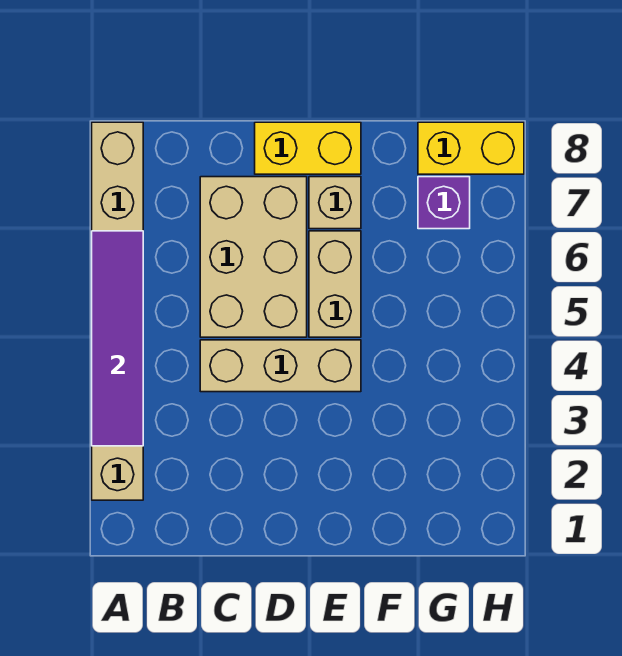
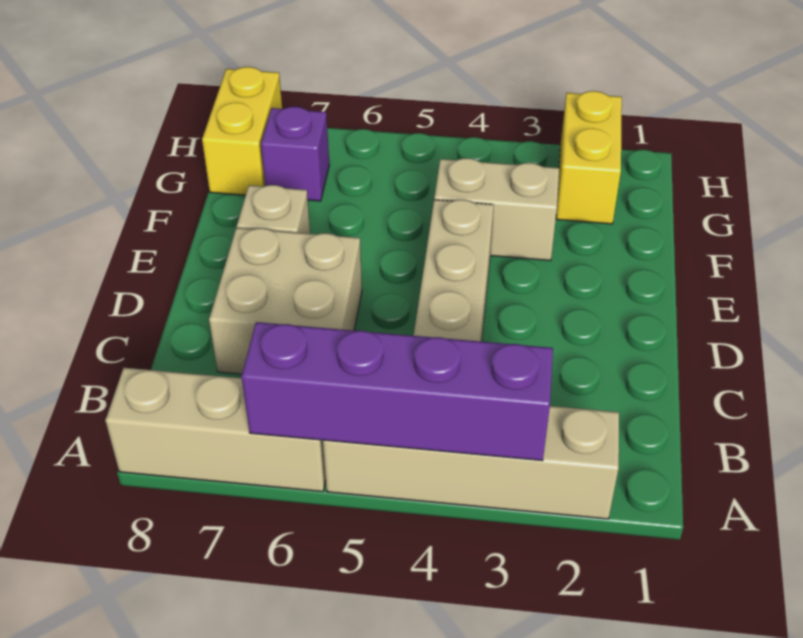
purple tile A3:A6 level 2 -> purple brick A3:A6 level 2
tan brick C5:D7 level 1 -> tan brick C6:D7 level 1
yellow brick D8:E8 level 1 -> yellow brick G2:H2 level 1
tan brick E5:E6 level 1 -> tan brick F3:F4 level 1

